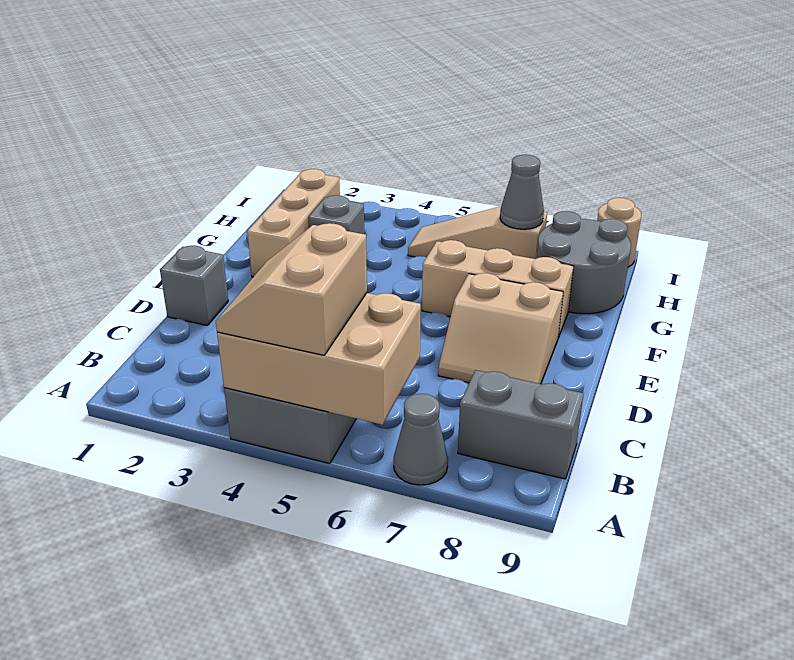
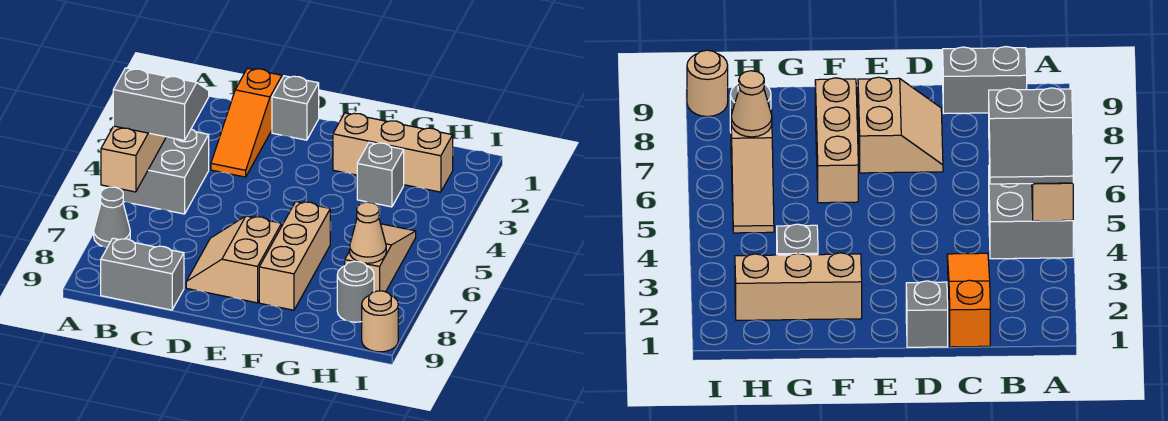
tan brick A4:B6 level 2 -> tan brick A4:A6 level 2
tan slope A4:B5 level 3 top 5 -> grey slope A4:B5 level 3 top 5
grey brick B8:B9 level 1 -> grey brick B9:C9 level 1
none -> orange slope C1:C3 level 1 top 1
grey round brick G8:H9 level 1 -> grey round brick H8 level 1
grey cone H7 level 2 -> tan cone H7 level 2

